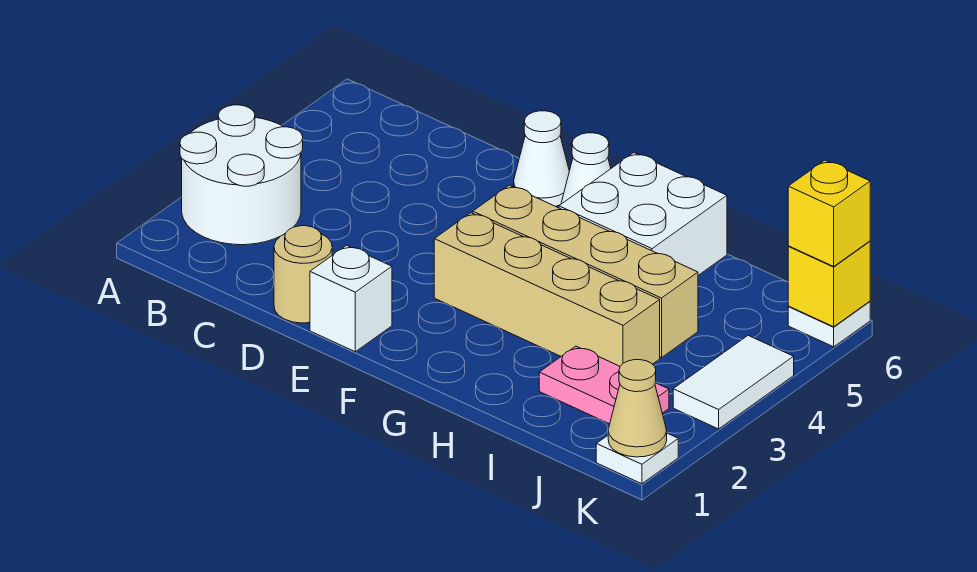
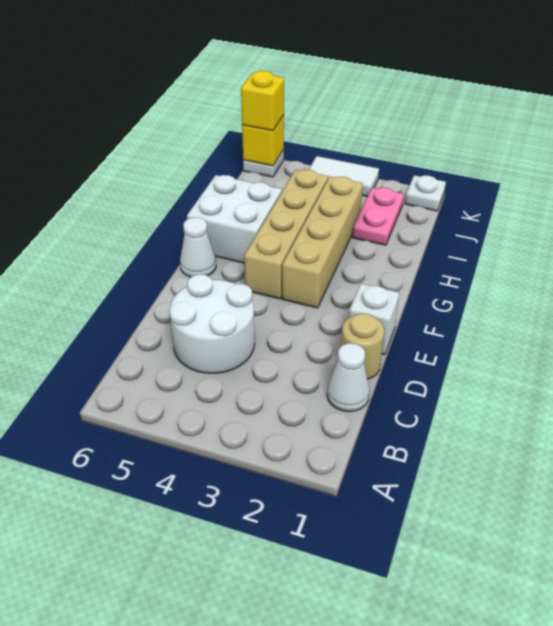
white round brick A2:B3 level 1 -> white round brick C4:D5 level 1
white cone E6 level 1 -> white cone C1 level 1
tan cone K1 level 2 -> none

